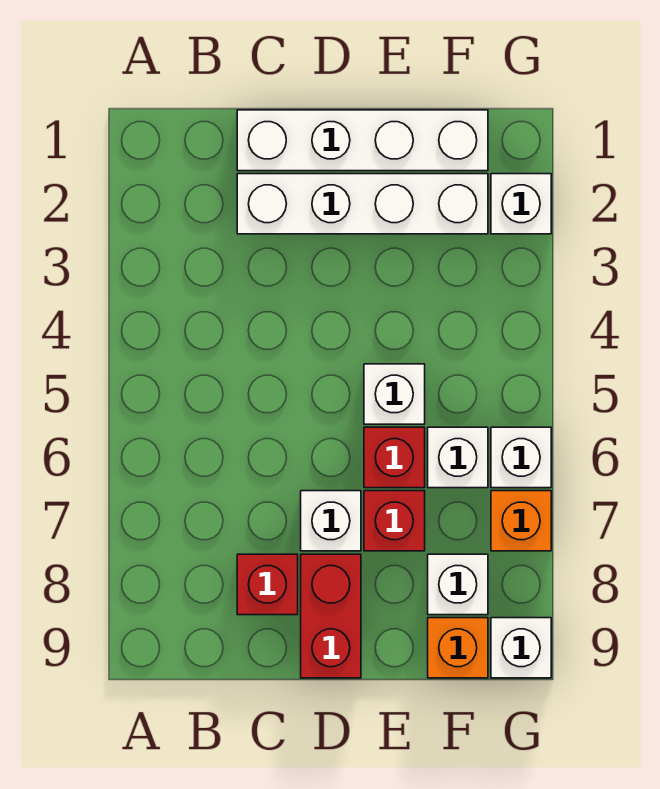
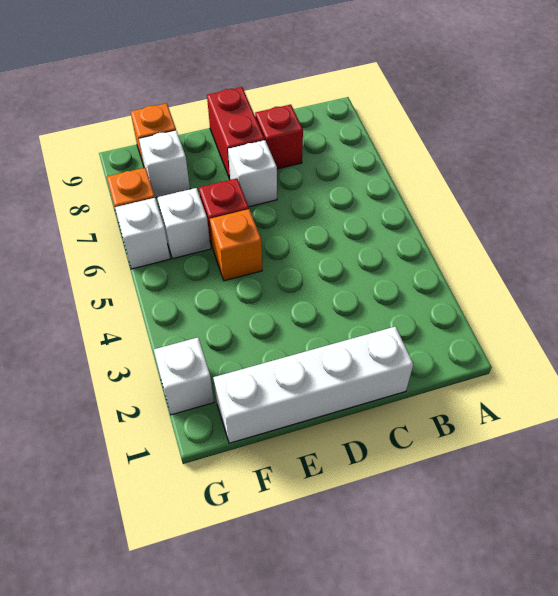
white brick C2:F2 level 1 -> none
white brick E5 level 1 -> orange brick E5 level 1
red brick E7 level 1 -> none
white brick G9 level 1 -> none

